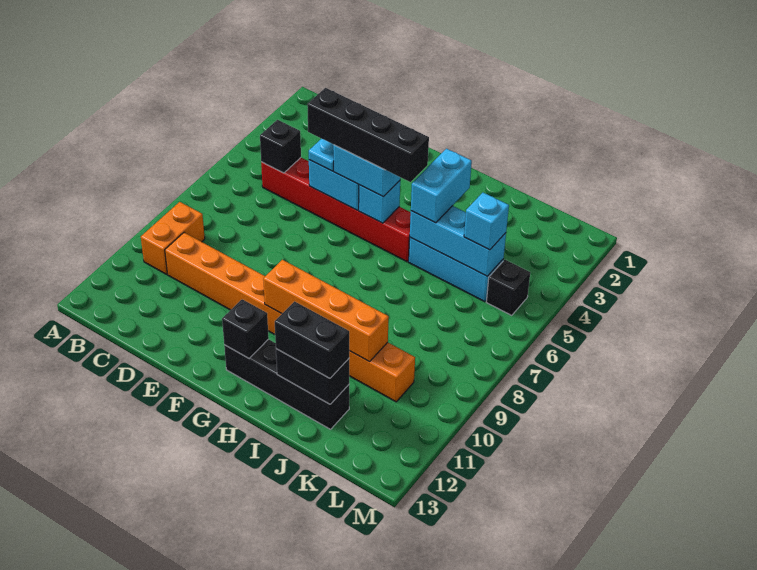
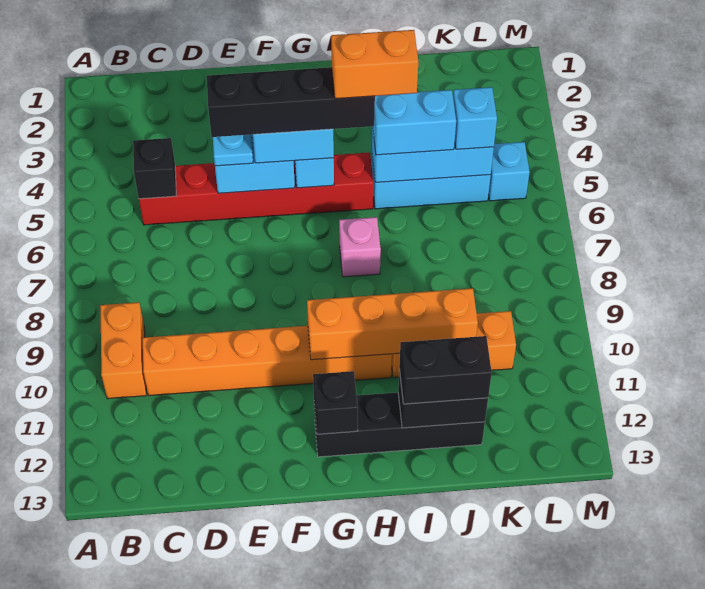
none -> orange brick H5:I5 level 5
none -> pink brick H7 level 1
cyan brick I4:I5 level 3 -> cyan brick I5:J5 level 3
black brick L5 level 1 -> cyan brick L5 level 1

